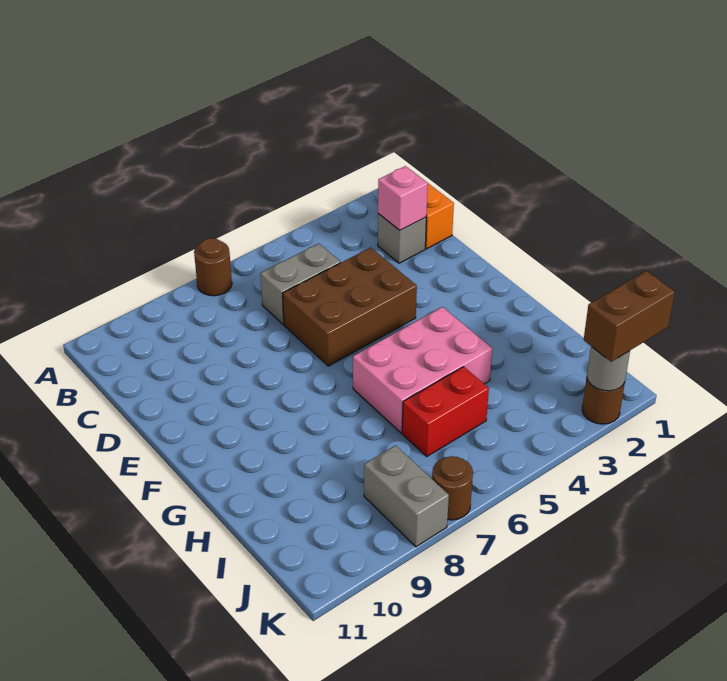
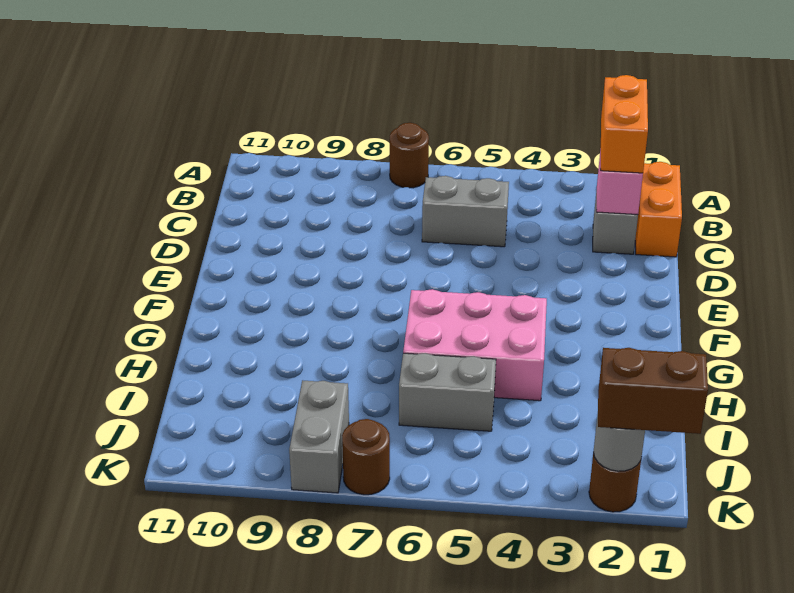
none -> orange brick B2:C2 level 3
brown brick D4:E6 level 1 -> none
red brick I5:I6 level 1 -> grey brick I5:I6 level 1

